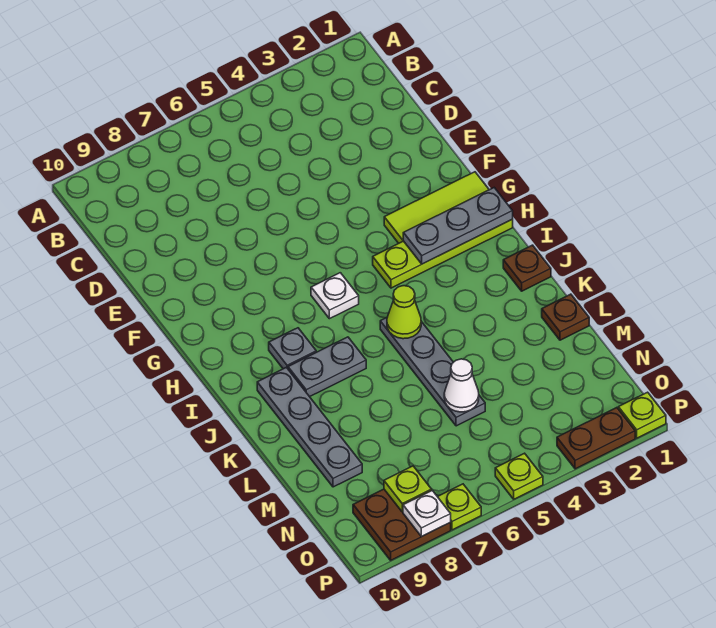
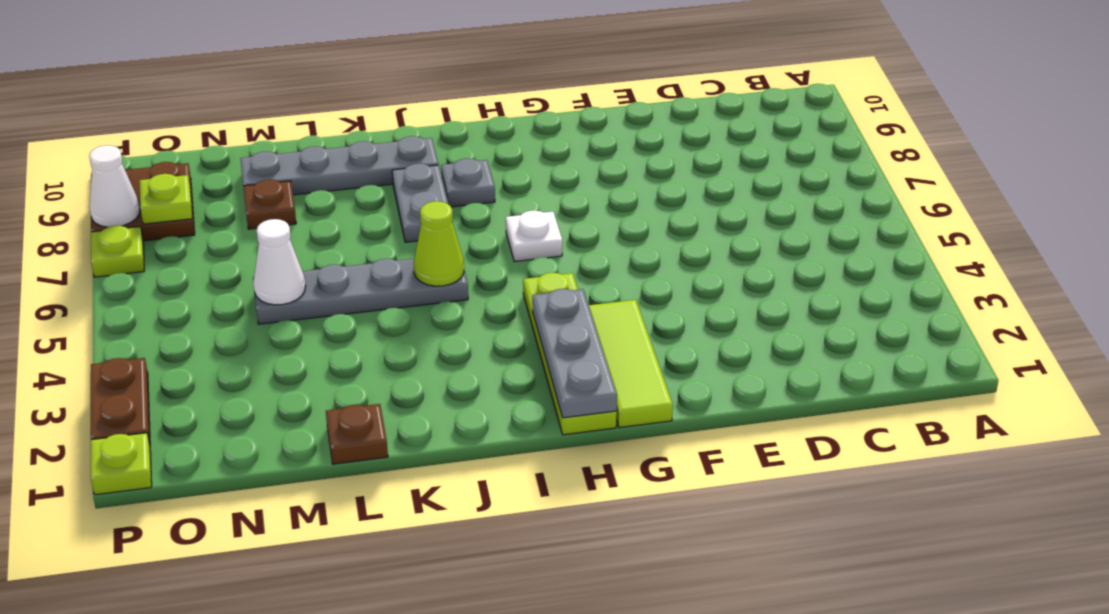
brown plate J1 level 1 -> brown plate M8 level 1
lime plate P5 level 1 -> none
white plate P8 level 2 -> white cone P8 level 2

